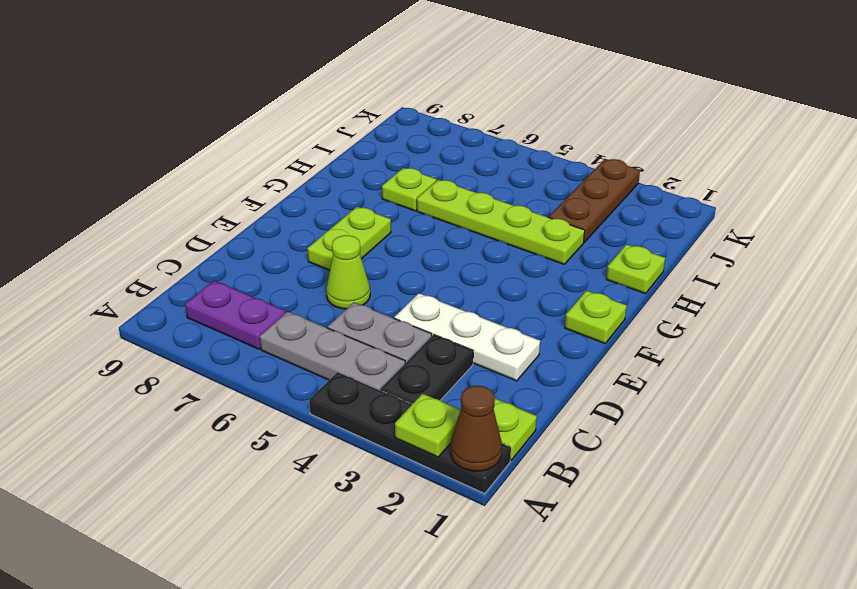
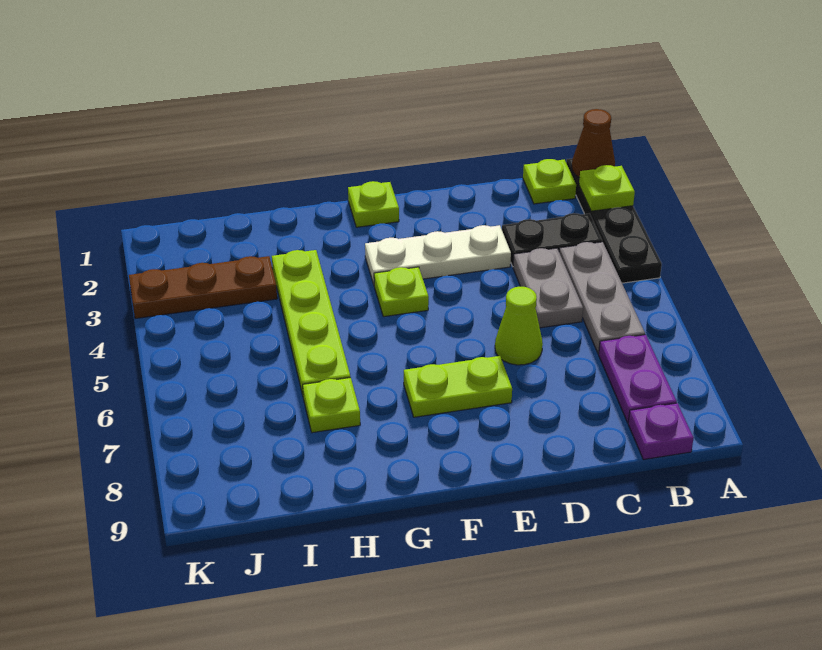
none -> purple plate B9 level 1
white plate D2:D4 level 1 -> white plate D3:F3 level 1
lime plate H1 level 1 -> lime plate F4 level 1

